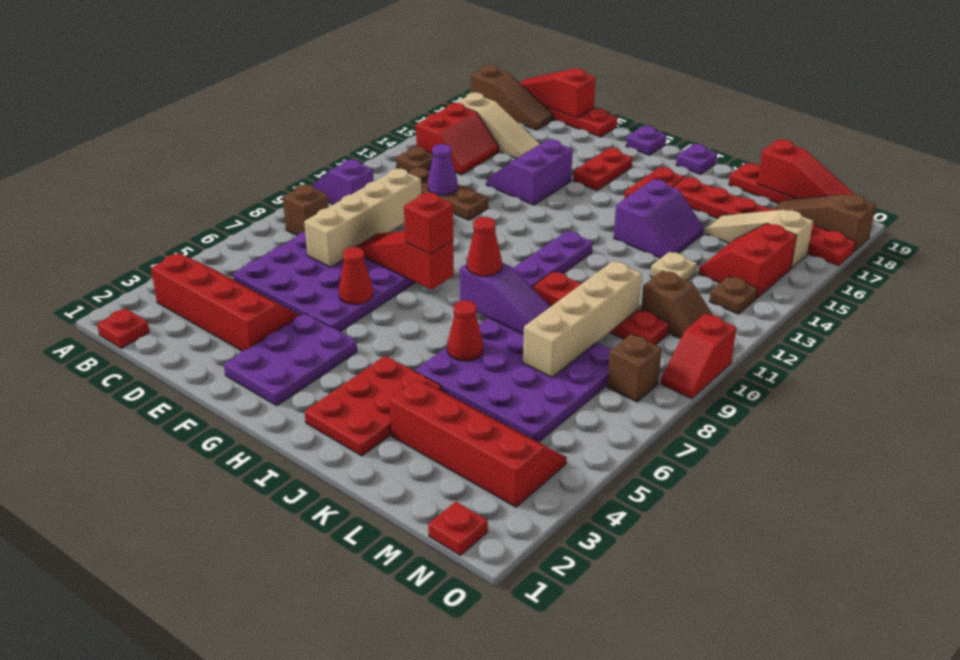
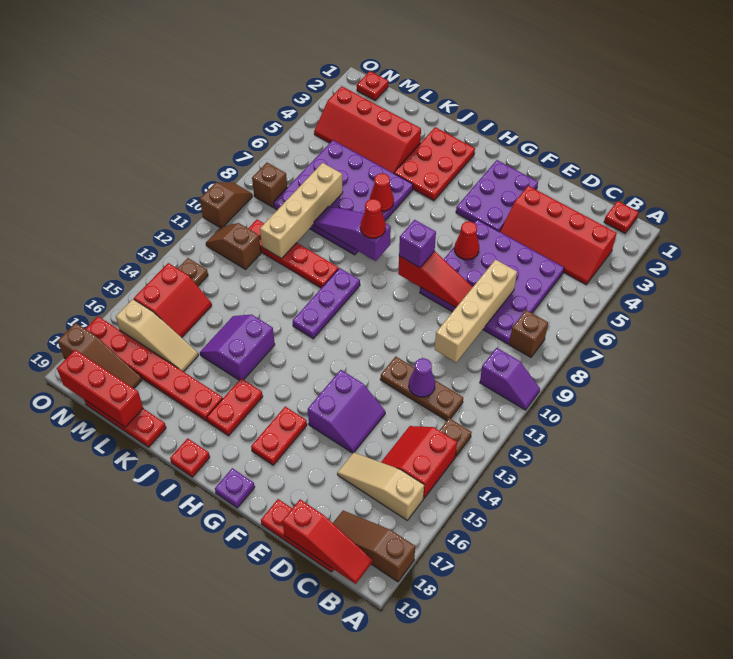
red brick G8 level 3 -> purple brick G8 level 3
purple plate I19 level 1 -> red plate I19 level 1
tan plate L13 level 1 -> none
red slope L19:N19 level 2 top L -> red brick L19:N19 level 2
red slope O9:O10 level 1 top 10 -> brown slope O9:O10 level 1 top 10

